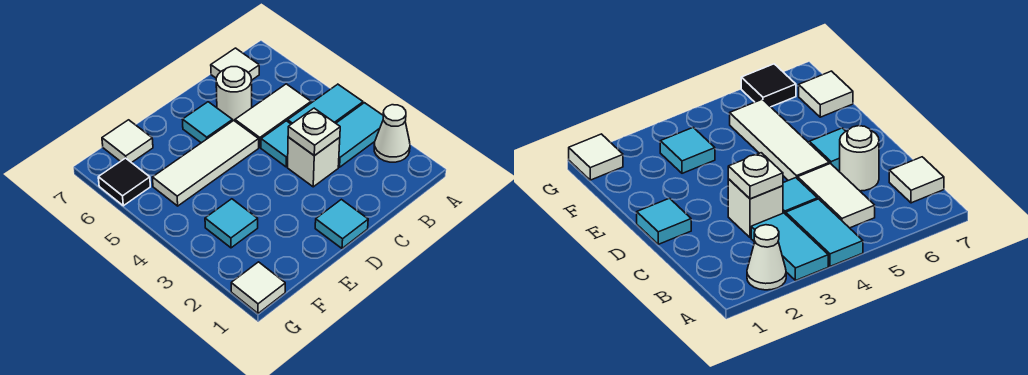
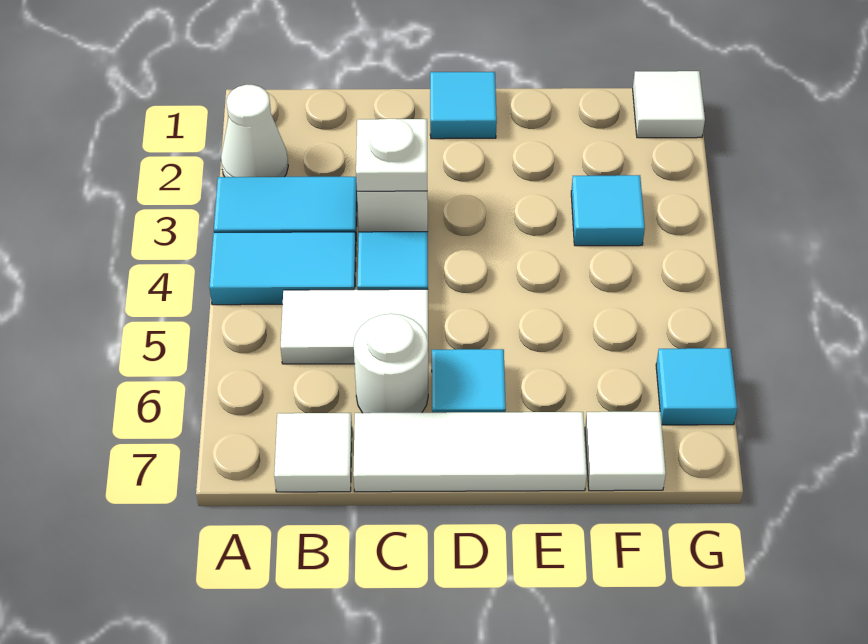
white tile D5:F5 level 1 -> white tile C7:E7 level 1
black tile G6 level 1 -> cyan tile G6 level 1

